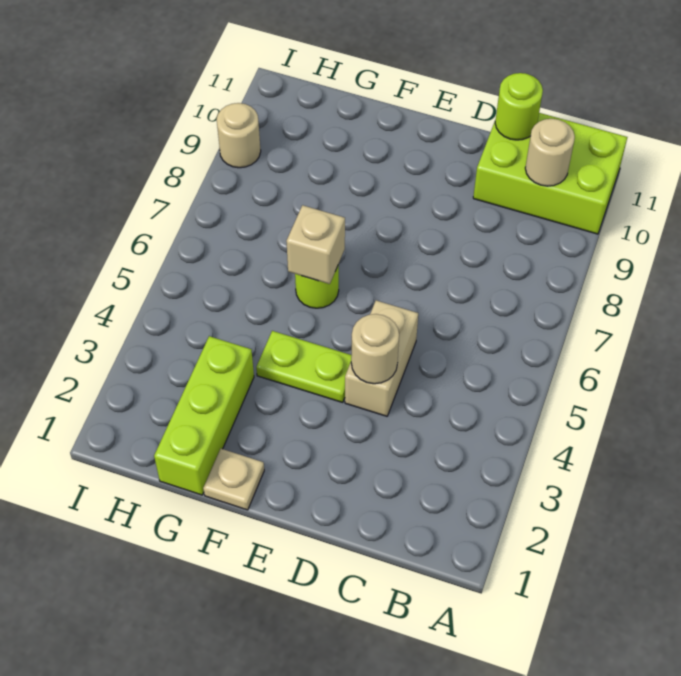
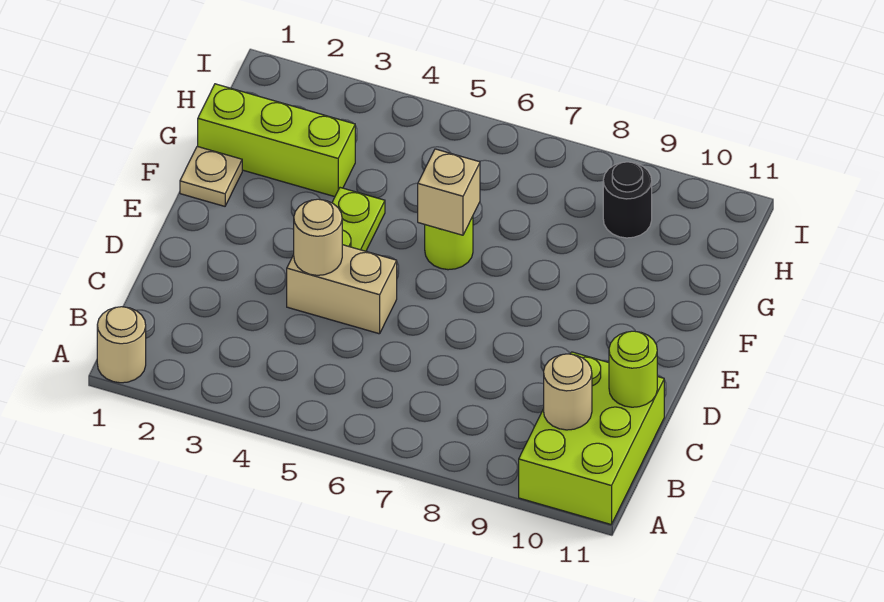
none -> black round brick H9 level 1
tan round brick I9 level 1 -> tan round brick A1 level 1

